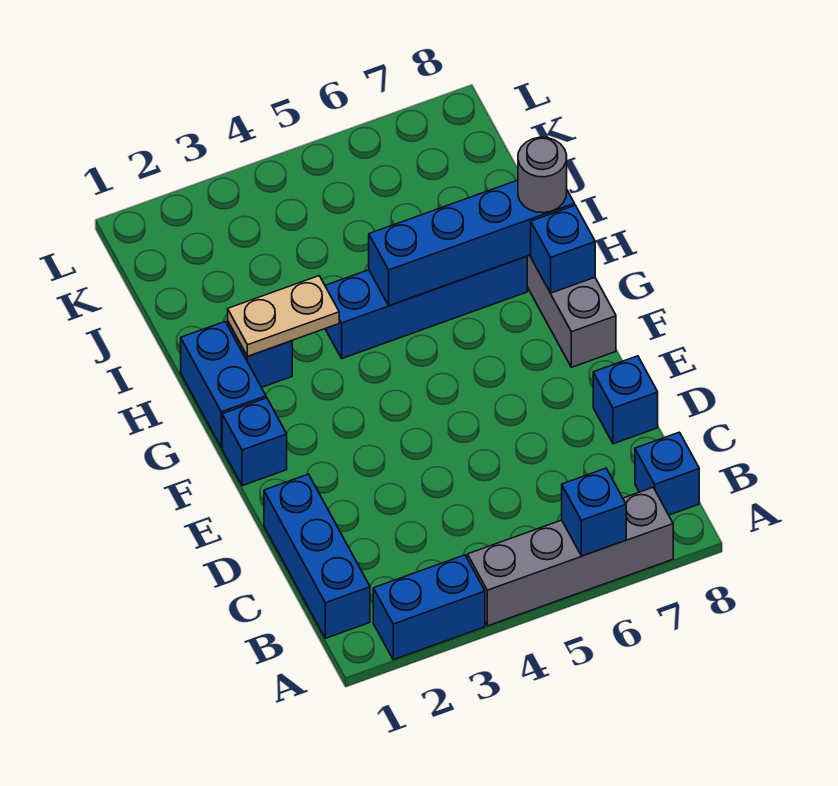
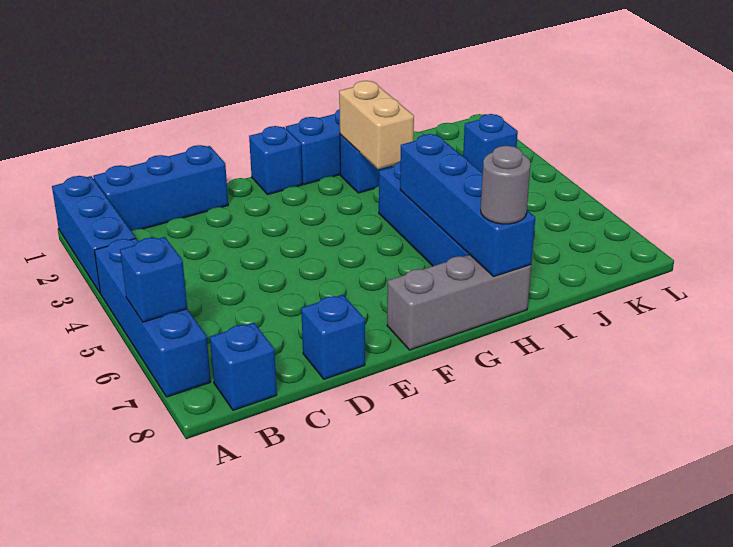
blue brick A2:A3 level 1 -> blue brick A1:A3 level 1
grey brick A4:A7 level 1 -> blue brick A4:A7 level 1
blue brick G8 level 2 -> blue brick K3 level 1
tan plate H2:H3 level 2 -> tan brick H2:H3 level 2

